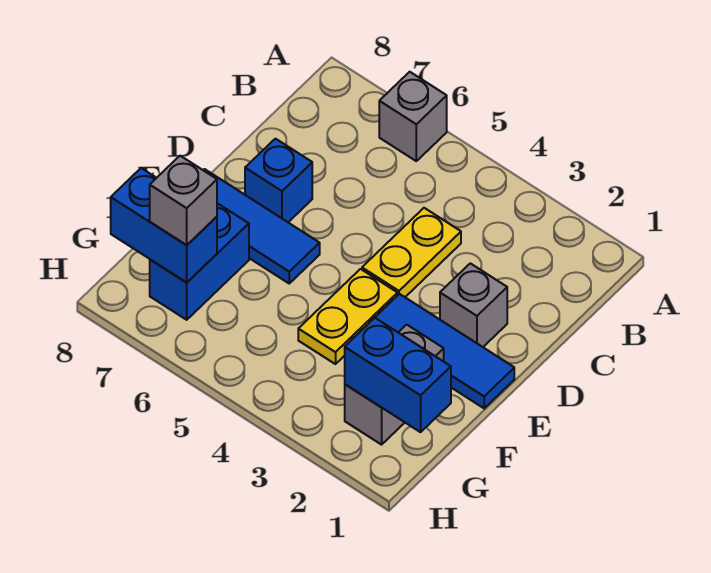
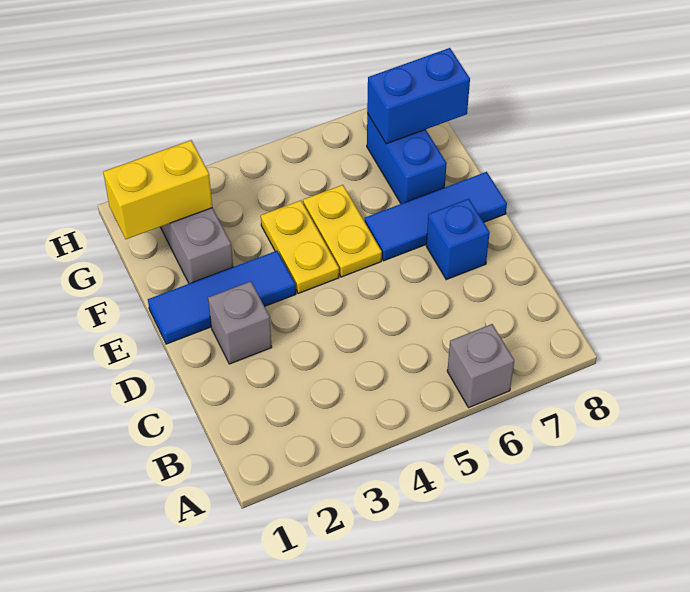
yellow plate C4:D4 level 1 -> yellow plate E5:F5 level 1
blue brick G1:G2 level 2 -> yellow brick G1:G2 level 2
grey brick G7 level 3 -> none

